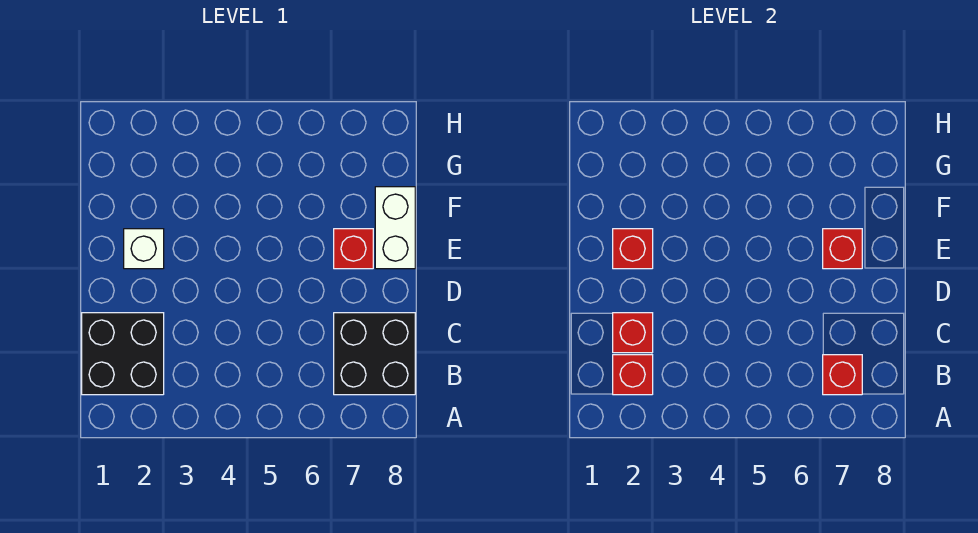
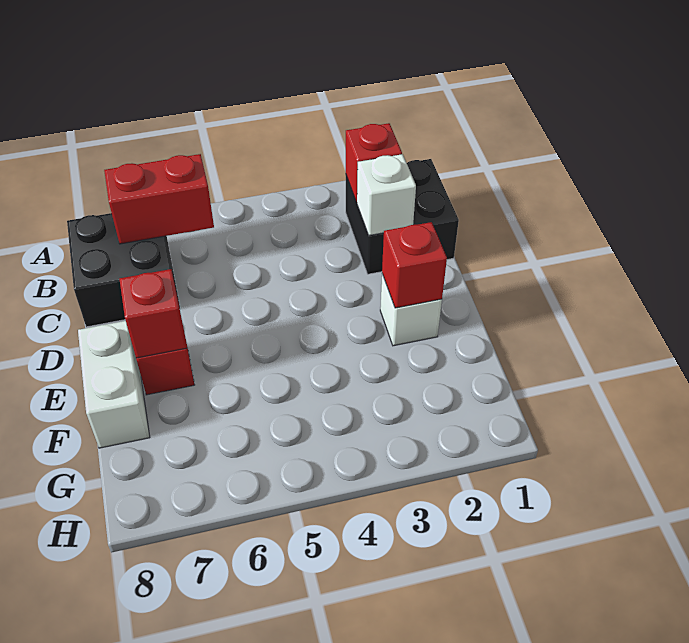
red brick B7 level 2 -> red brick B6:B7 level 2
red brick C2 level 2 -> white brick C2 level 2

